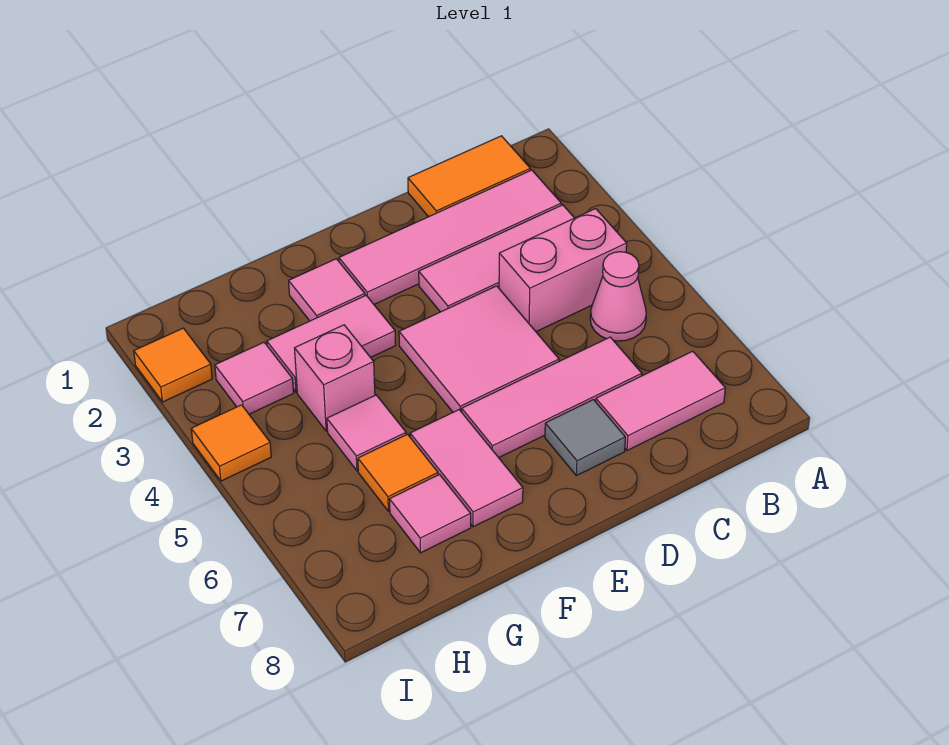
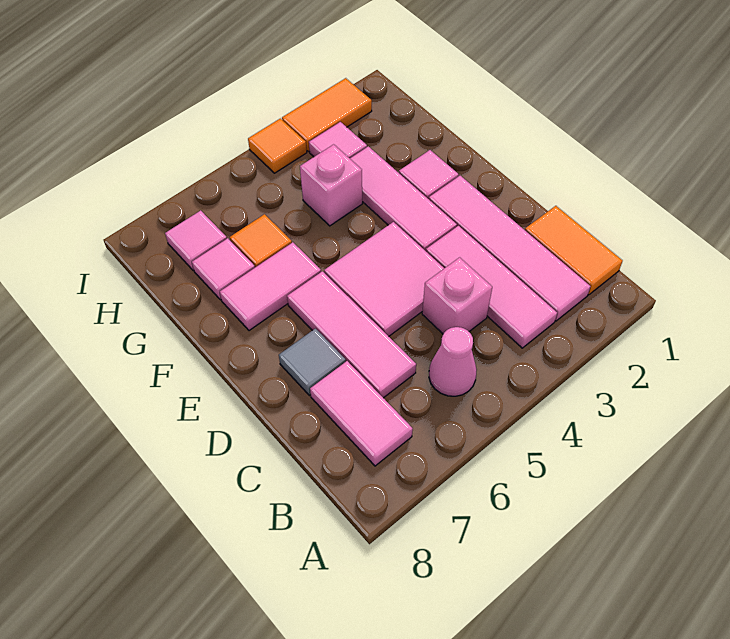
pink brick B4:C4 level 1 -> pink brick C4 level 1
pink tile F3:G3 level 1 -> pink tile E3:G3 level 1
pink tile G5 level 1 -> pink tile H7 level 1
orange tile I2 level 1 -> orange tile I2:I3 level 1

